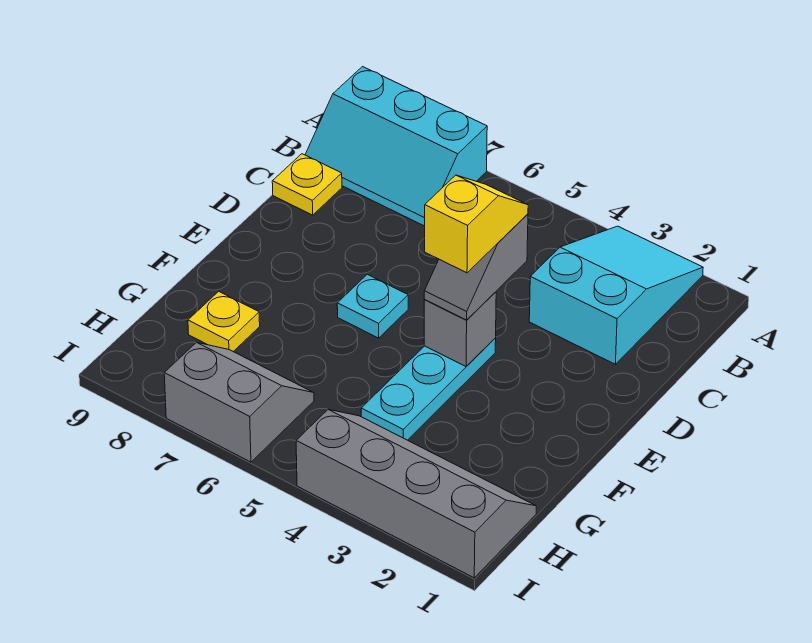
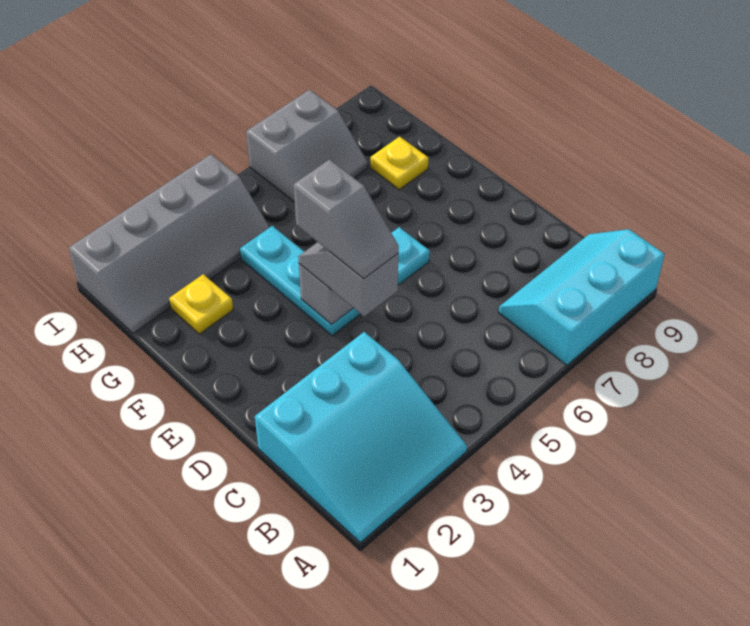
cyan slope A2:C3 level 1 top C -> cyan slope A1:C3 level 1 top C
yellow plate C9 level 1 -> yellow plate G2 level 1
yellow slope D4:E4 level 4 top E -> grey slope D4:E4 level 4 top E

